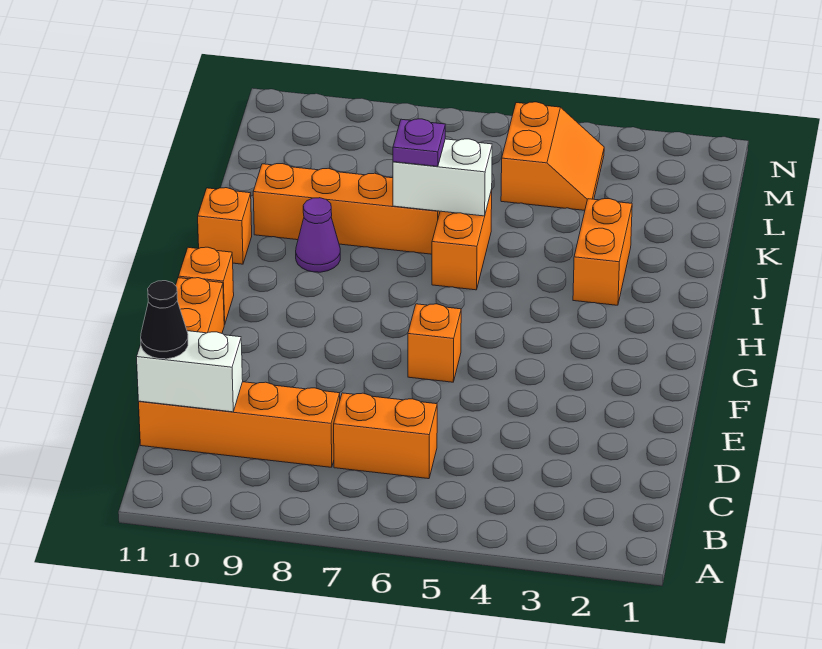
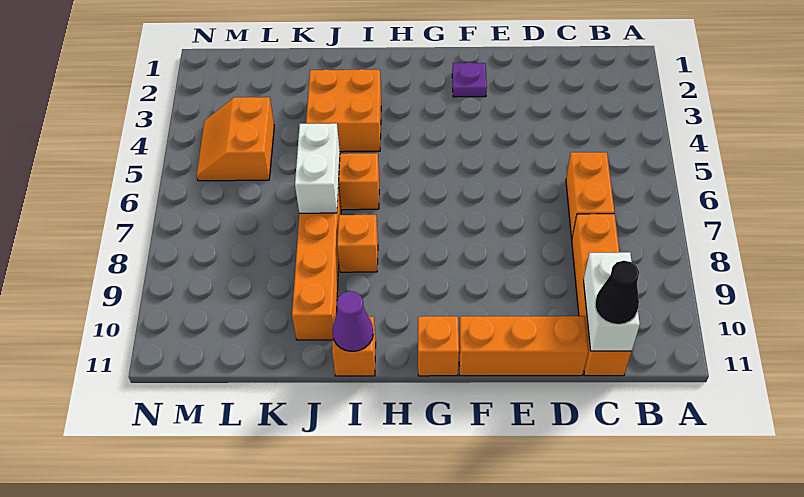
orange brick F6 level 1 -> orange brick I8 level 1
orange brick I3:J3 level 1 -> orange brick I3:J4 level 1
purple cone I9 level 1 -> purple cone I11 level 2
purple plate J7 level 3 -> purple plate F2 level 1
orange slope L4:M5 level 1 top 5 -> orange slope L4:M5 level 1 top L

